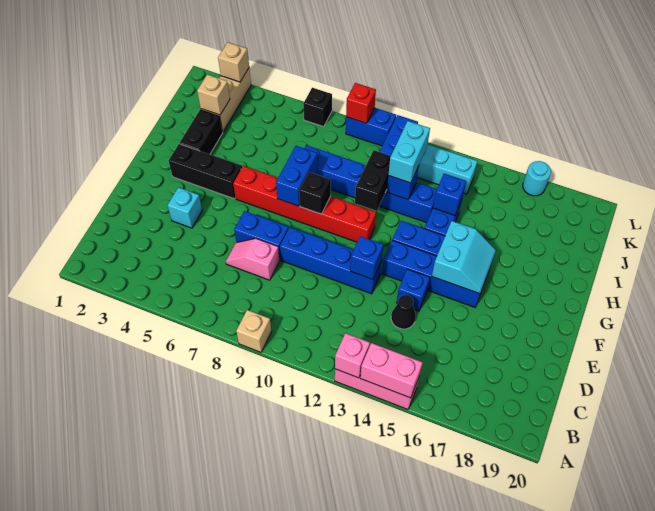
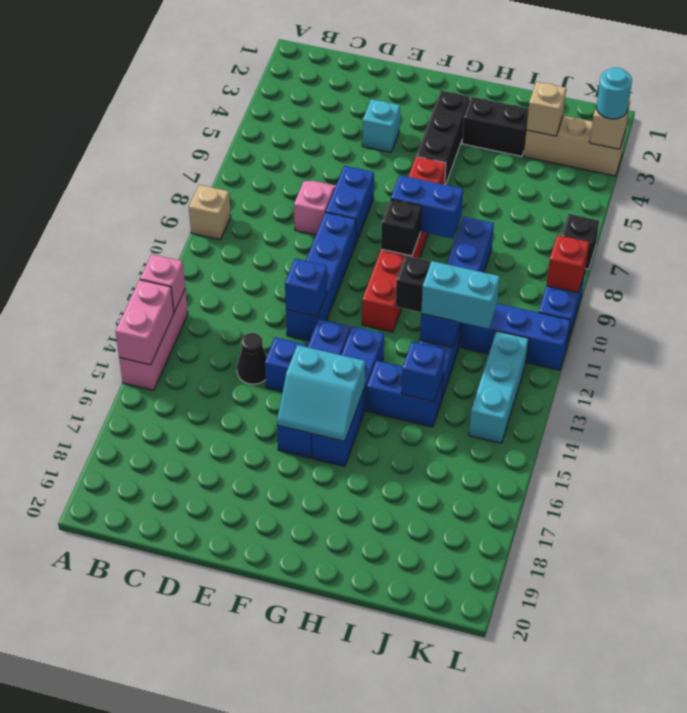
cyan round brick L17 level 1 -> cyan round brick L3 level 3

